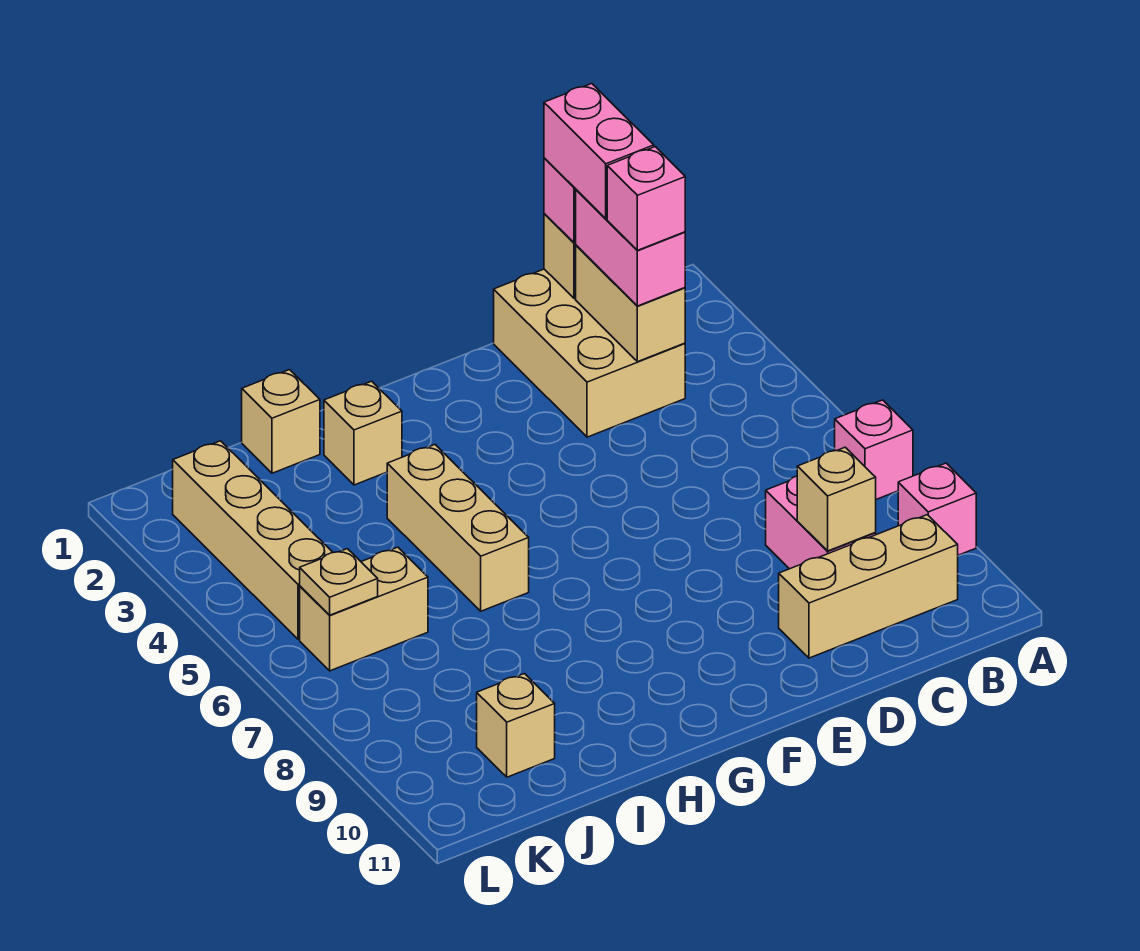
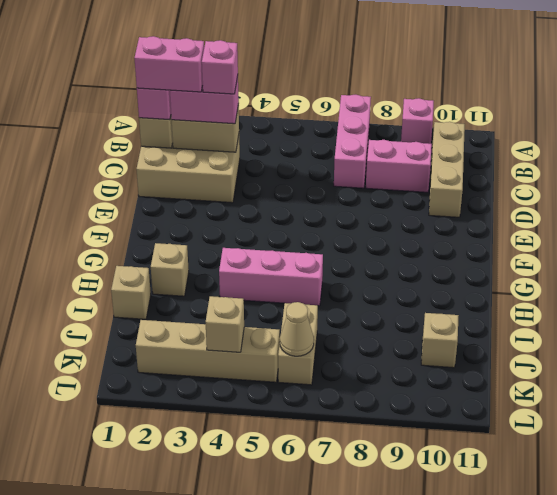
pink brick A7 level 1 -> pink brick A7:C7 level 1
tan brick C9 level 2 -> tan brick K4 level 2
tan brick H4:H6 level 1 -> pink brick H4:H6 level 1
tan plate K6 level 2 -> tan cone K6 level 2

